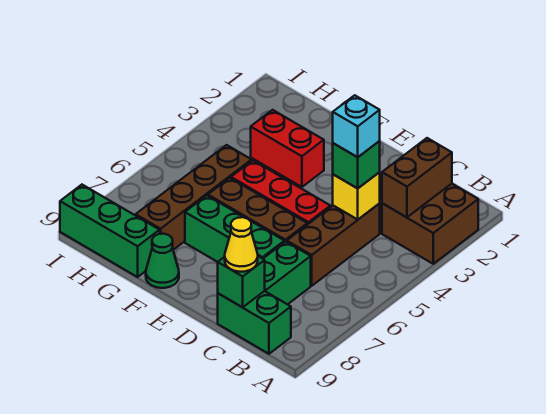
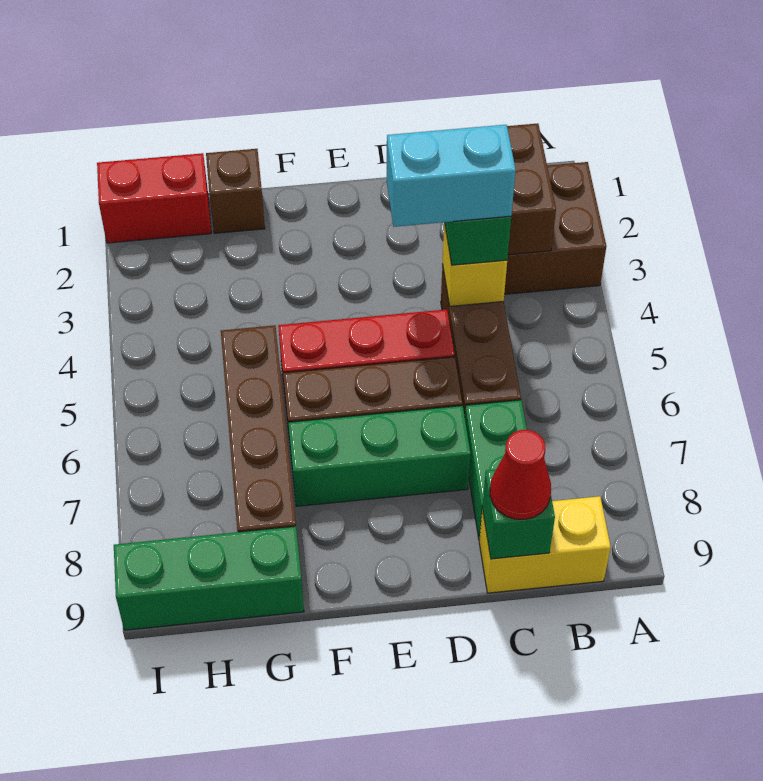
green brick B9:C9 level 1 -> yellow brick B9:C9 level 1
cyan brick C4 level 4 -> cyan brick C4:D4 level 4
yellow cone C9 level 3 -> red cone C9 level 3
red brick F3:G3 level 1 -> red brick H1:I1 level 1
green cone F9 level 1 -> none
none -> brown brick G1 level 1

